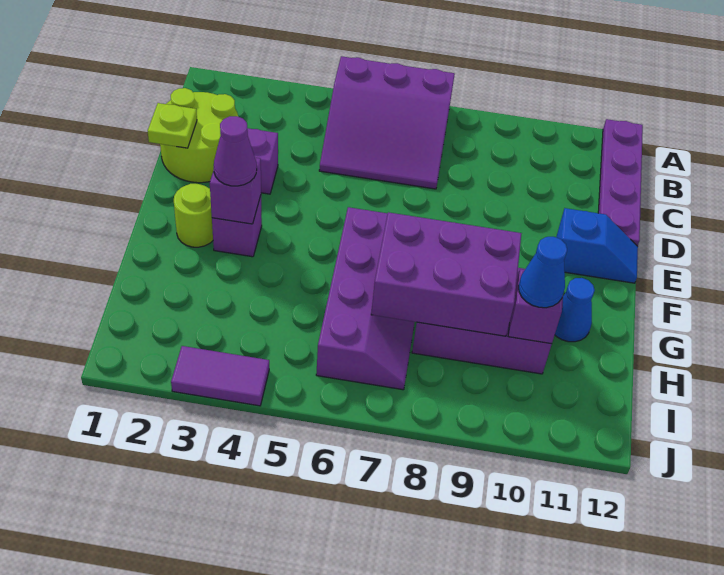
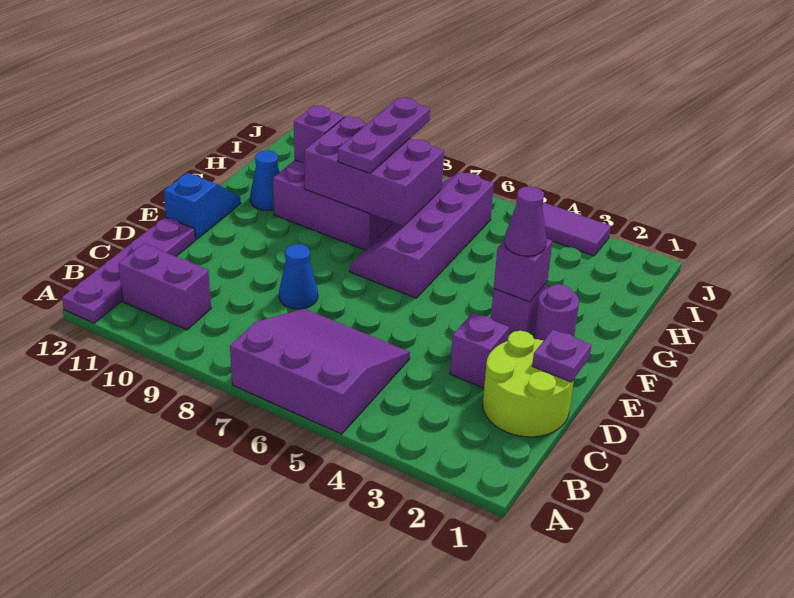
none -> purple brick B10:B11 level 1
lime plate D1 level 2 -> purple plate D1 level 2
blue slope E11:E12 level 1 top 11 -> blue slope E12:F12 level 1 top E
lime round brick F2 level 1 -> purple round brick F2 level 1
none -> purple plate G8:I8 level 3
blue cone H10 level 3 -> blue cone D8 level 1

